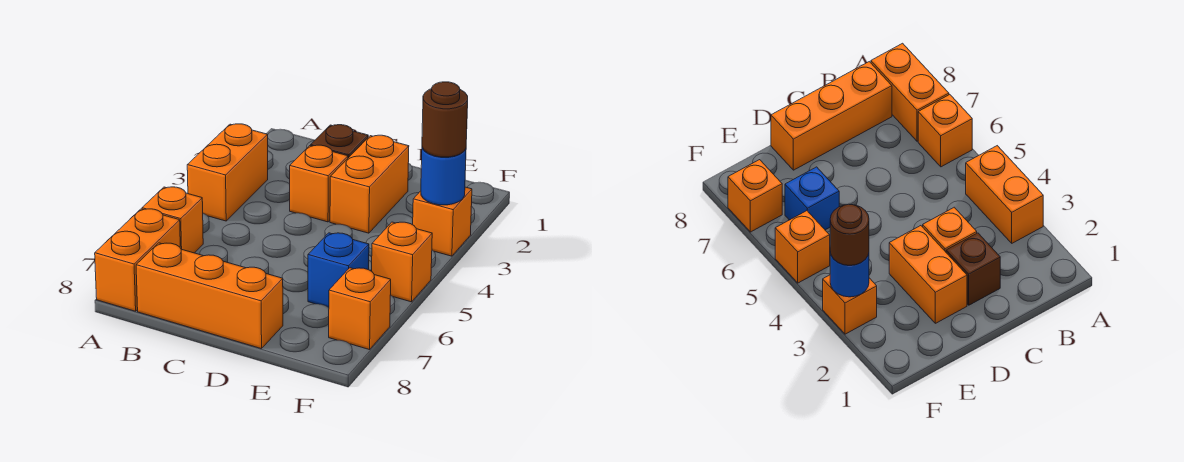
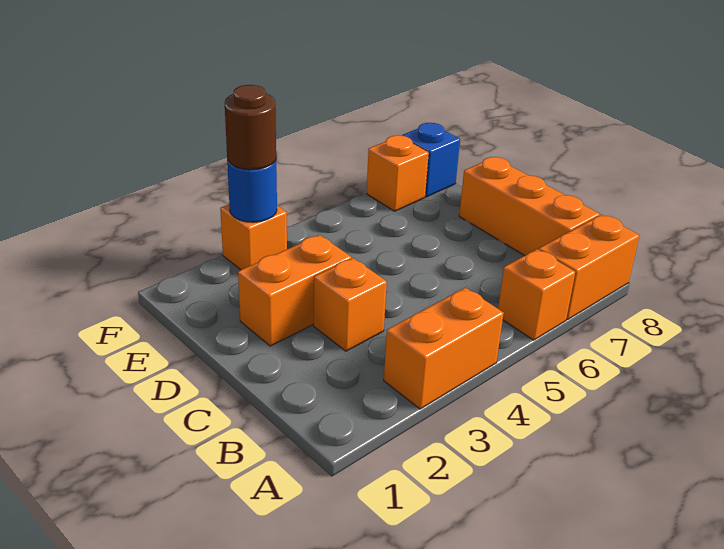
brown brick C2 level 1 -> none
blue brick E6 level 1 -> blue brick F8 level 1
orange brick F5 level 1 -> none

